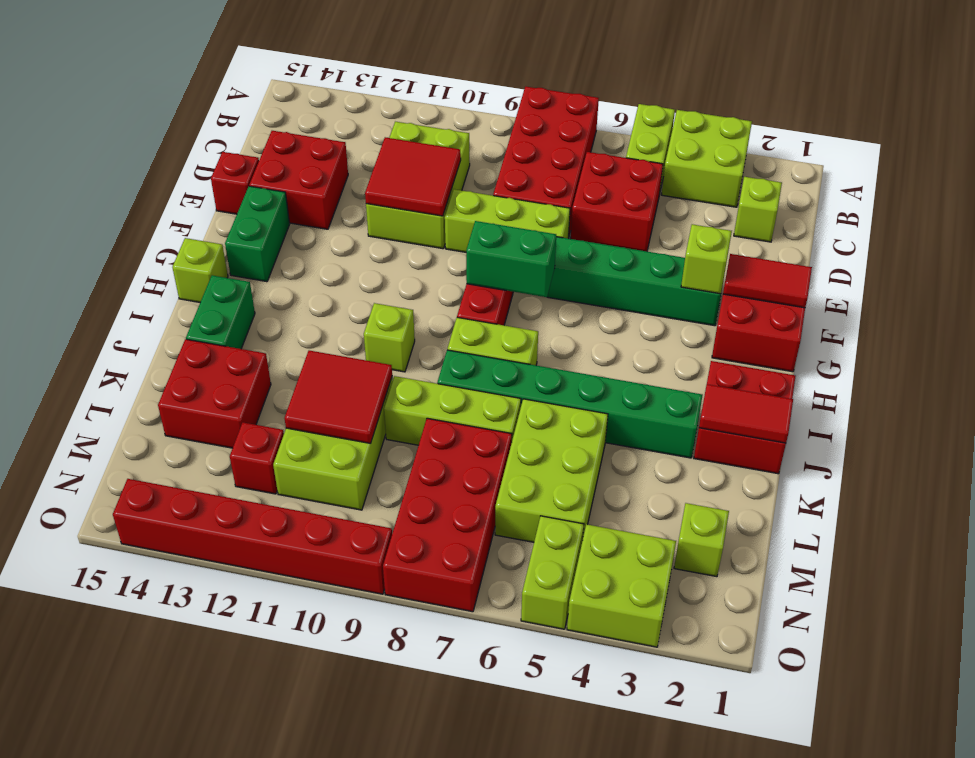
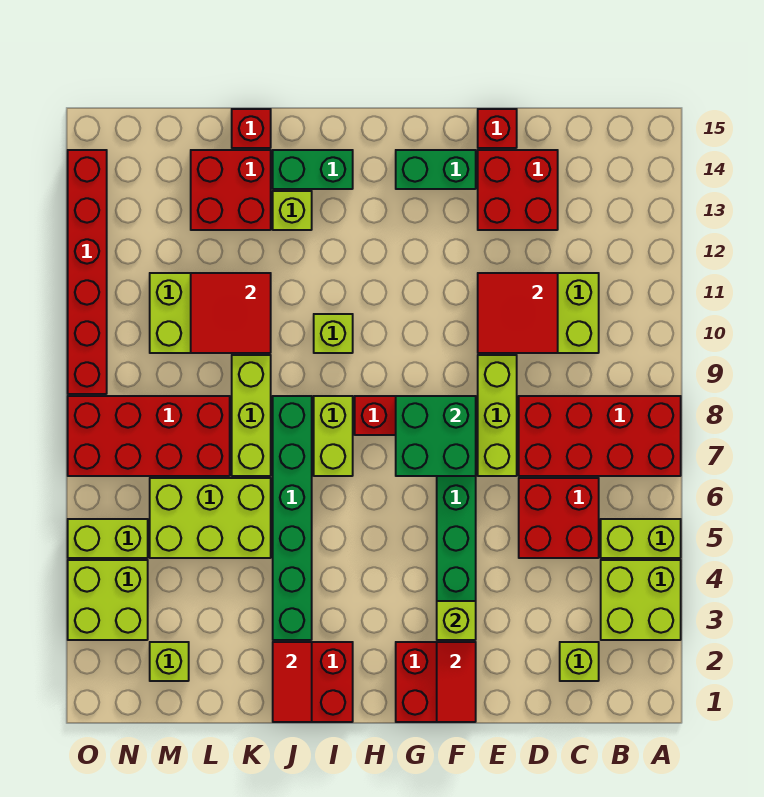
green brick G7:G8 level 2 -> green brick F7:G8 level 2
lime brick H15 level 1 -> lime brick J13 level 1
red brick M12 level 1 -> red brick K15 level 1

